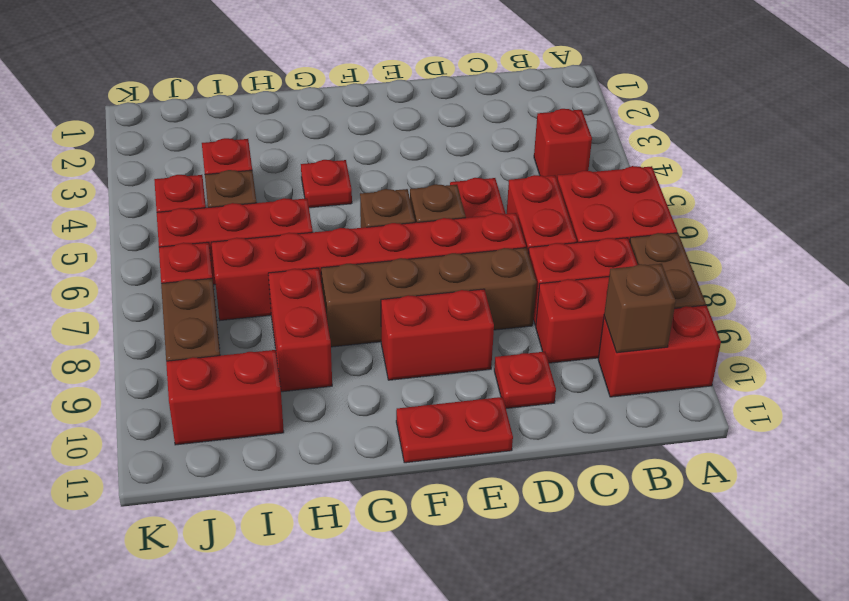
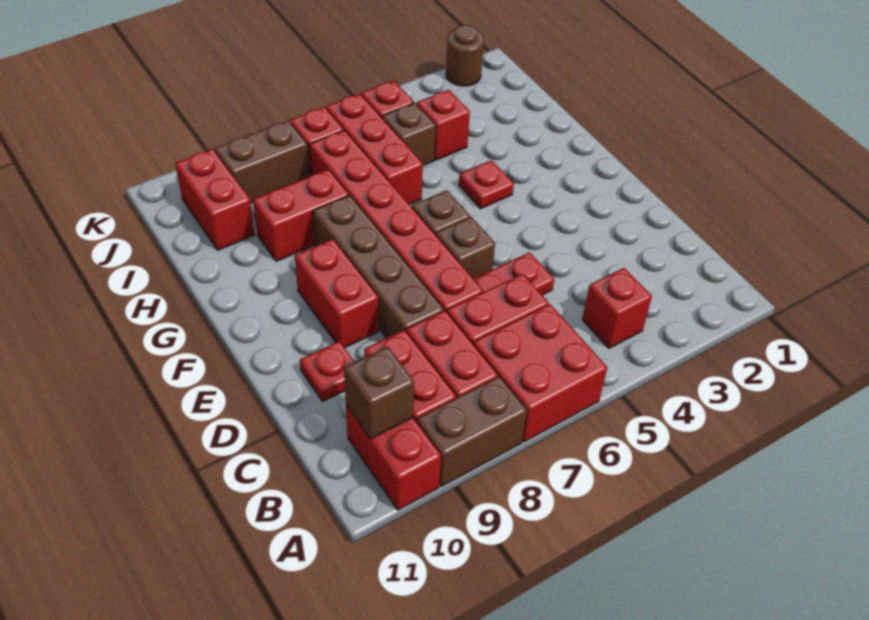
red plate E11:F11 level 1 -> none
none -> brown round brick K2 level 1

